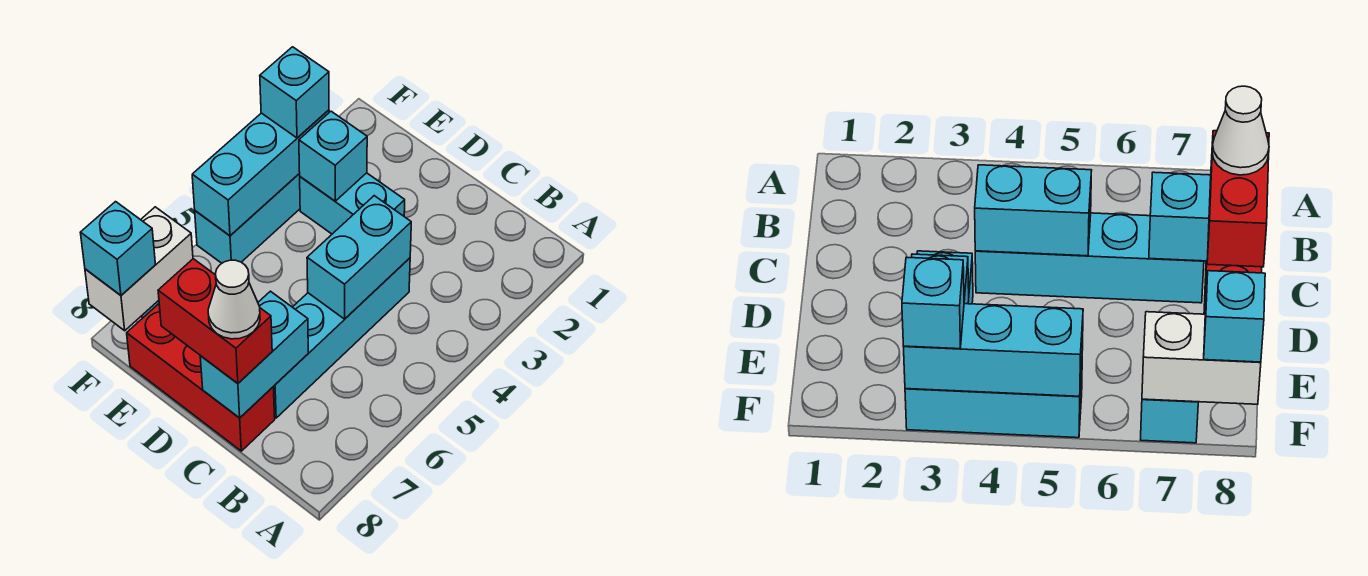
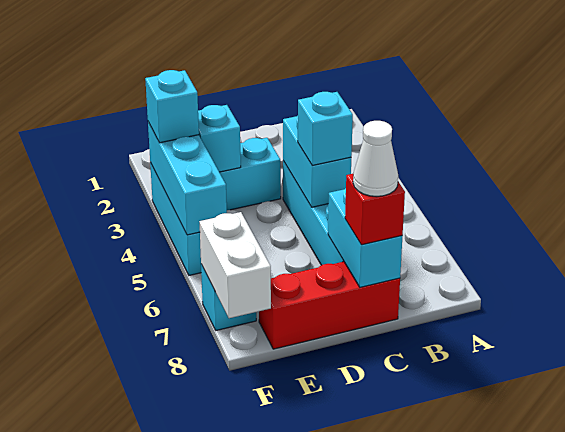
red brick C8:D8 level 3 -> red brick C8 level 3
cyan brick F8 level 3 -> cyan brick C5 level 3

